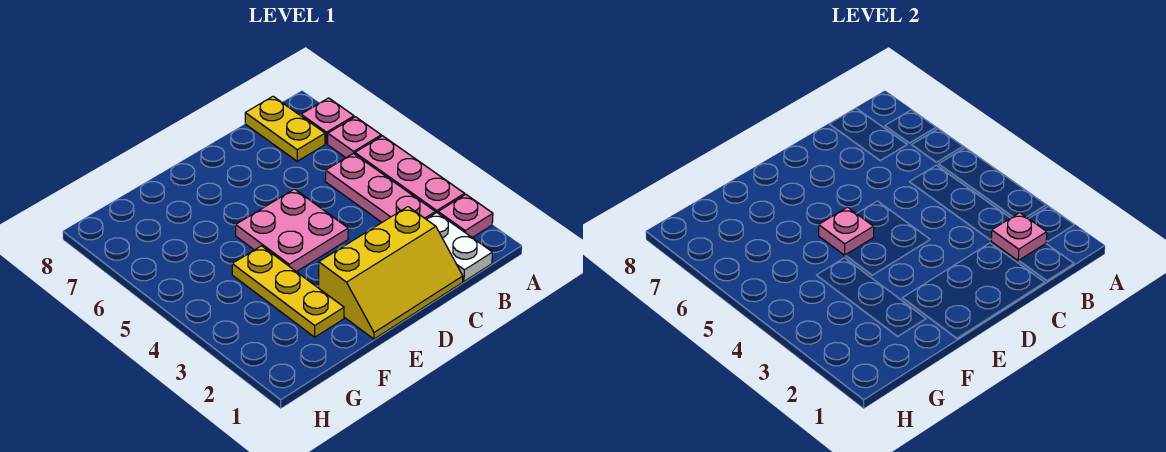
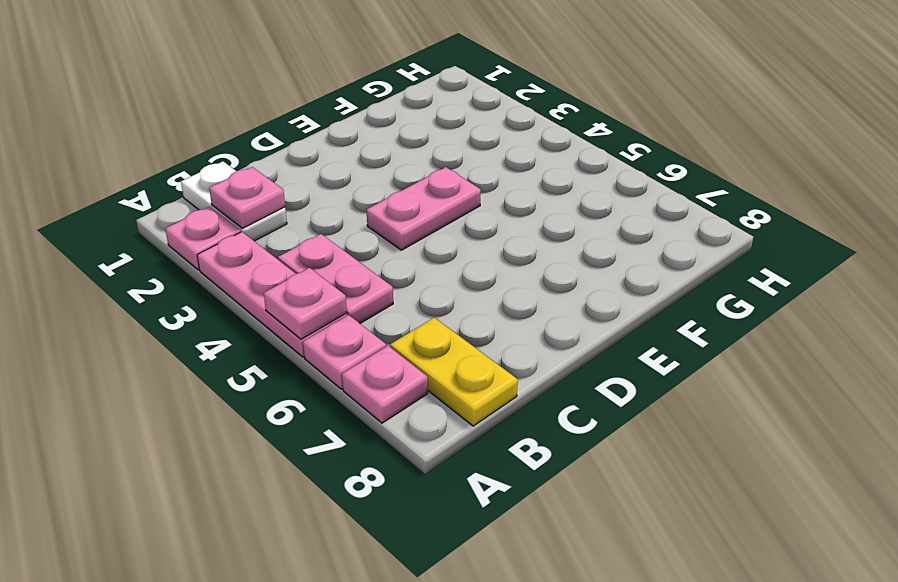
pink plate B3:B5 level 1 -> pink plate B4:B5 level 1
yellow slope C1:E2 level 1 top 2 -> none
pink plate D4:E5 level 1 -> pink plate D4:E4 level 1
pink plate E5 level 2 -> pink plate A5 level 2
yellow plate F2:F4 level 1 -> none

